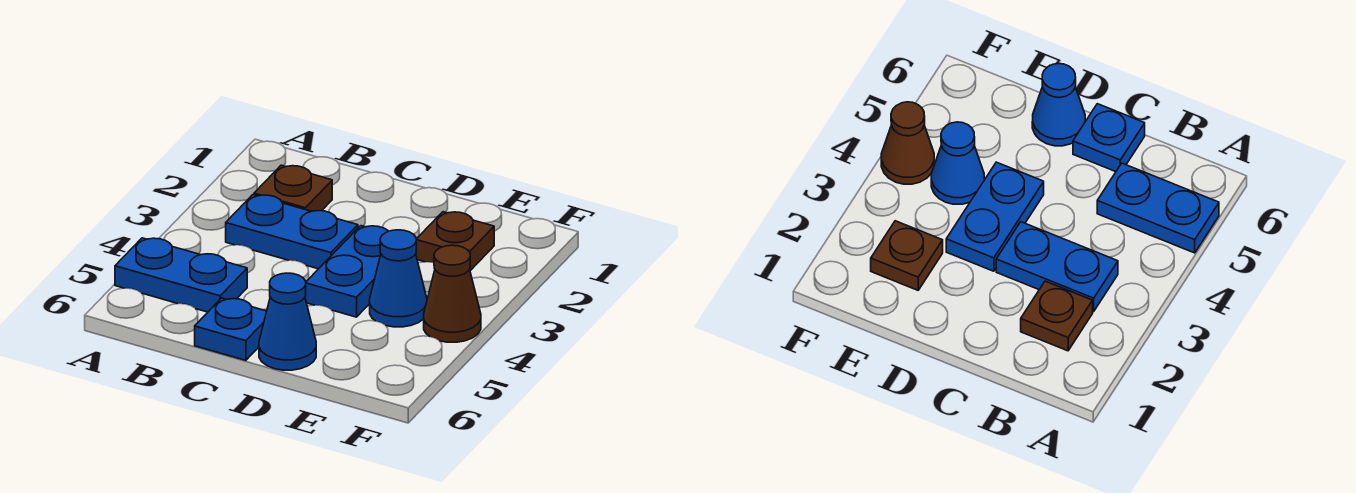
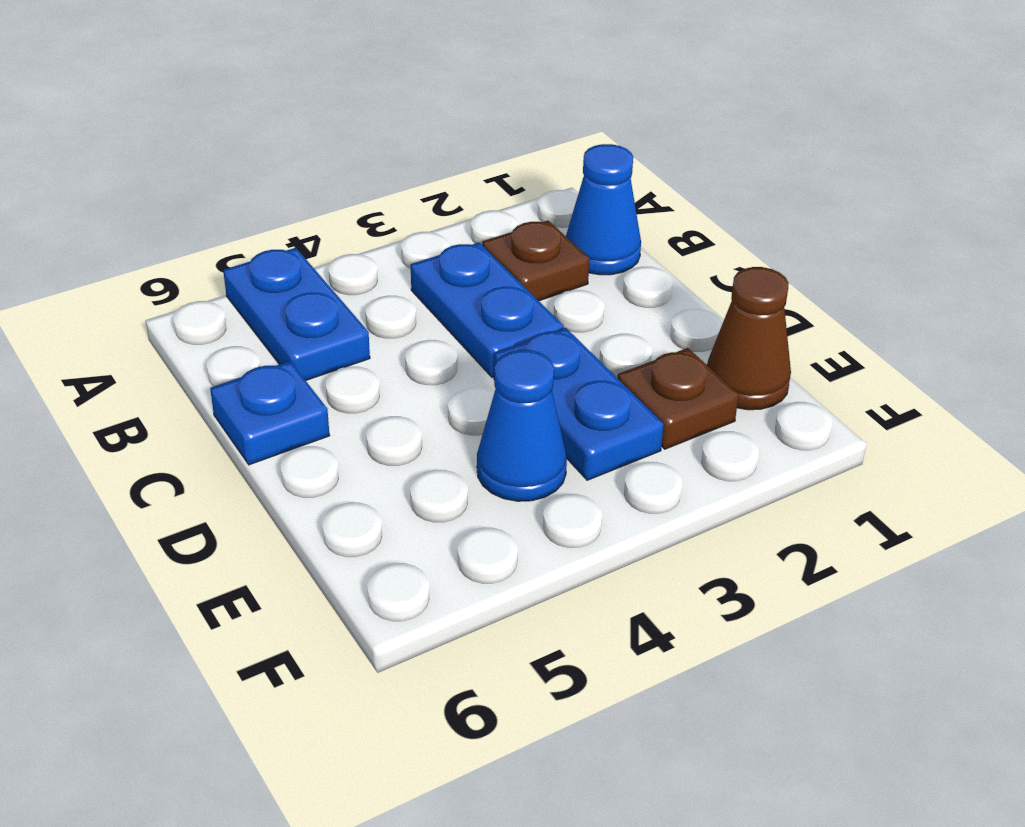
blue plate D3:D4 level 1 -> blue plate D3:E3 level 1
blue cone D6 level 1 -> blue cone B1 level 1
brown cone F4 level 1 -> brown cone E1 level 1

